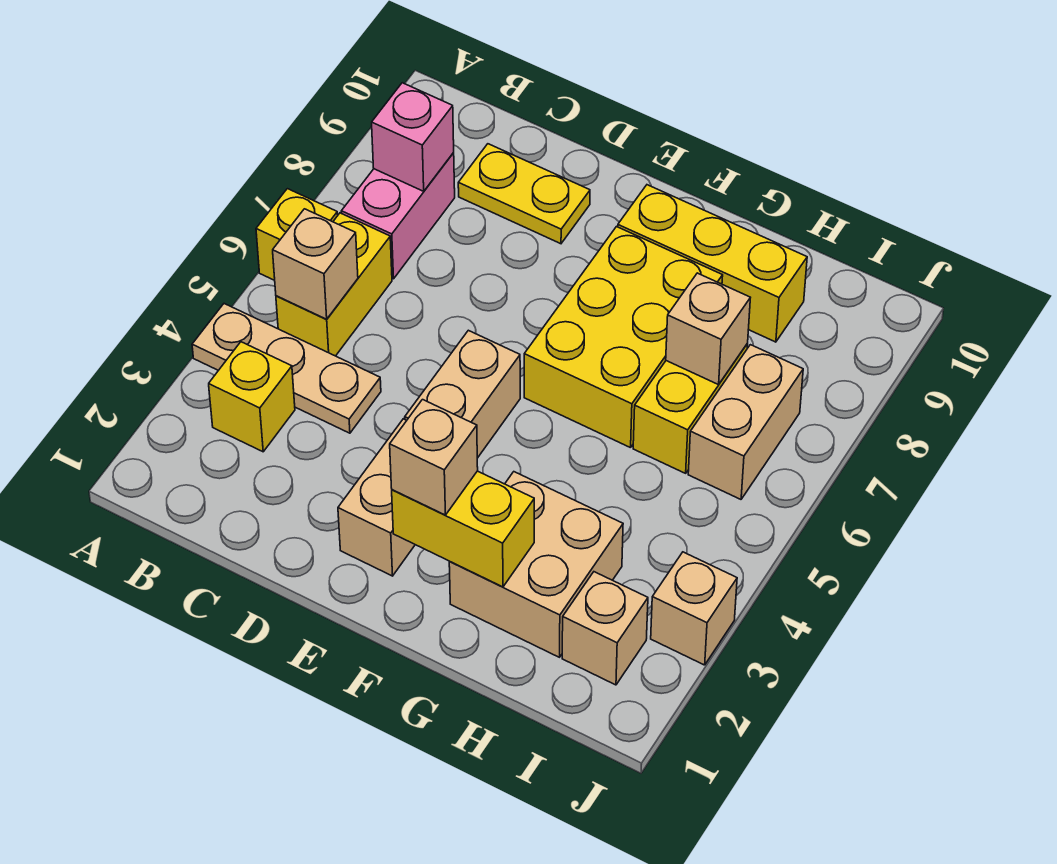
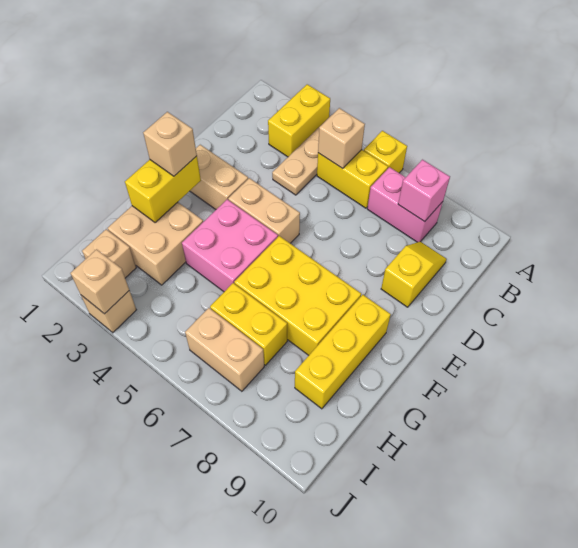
yellow brick B3 level 1 -> yellow brick A3:B3 level 1
yellow plate C9:D9 level 1 -> yellow slope C9:D9 level 1 top D
none -> pink brick F4:G5 level 1
tan brick H7 level 2 -> tan brick J3 level 2

